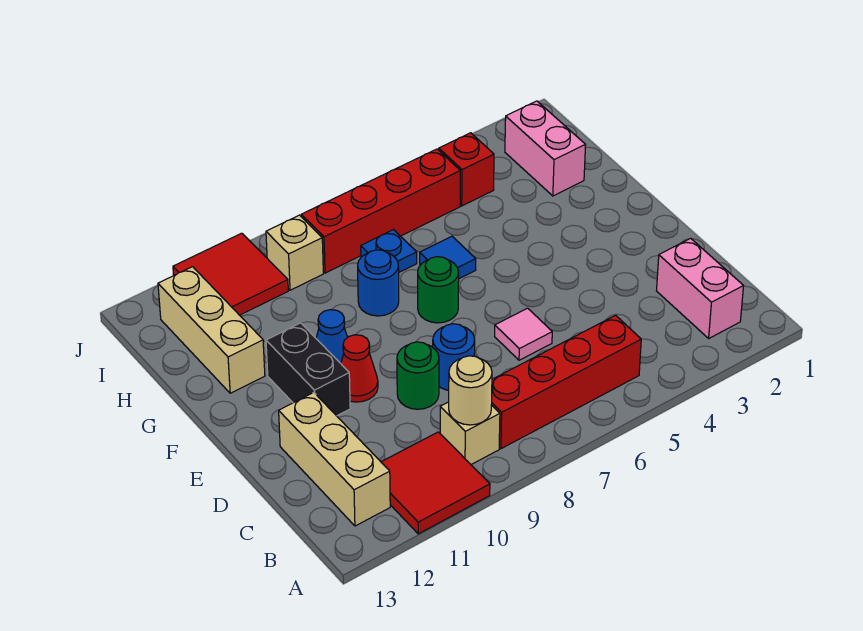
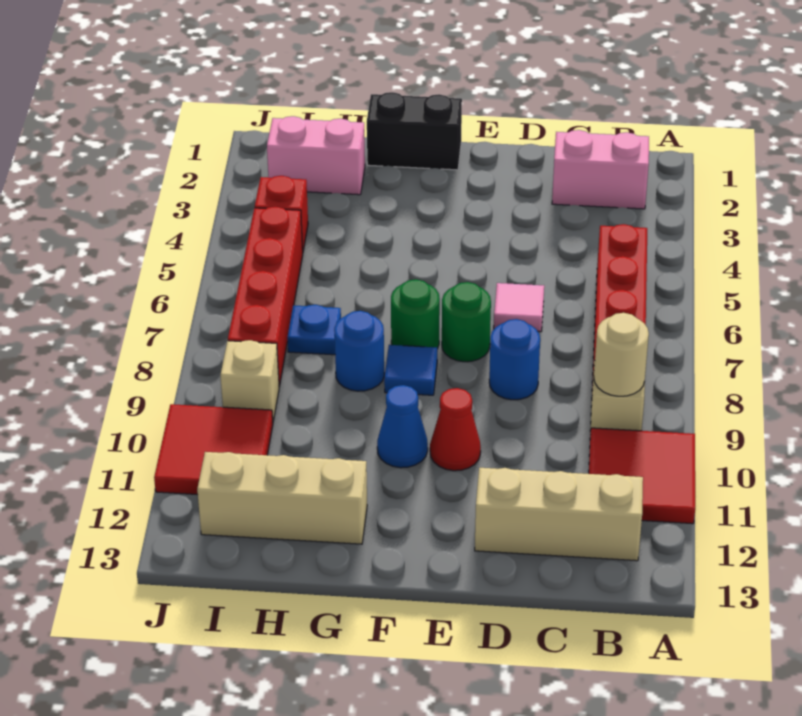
green round brick D9 level 1 -> green round brick E7 level 1
black brick E11:F11 level 1 -> black brick F1:G1 level 1
blue tile G6 level 1 -> blue tile F8 level 1

